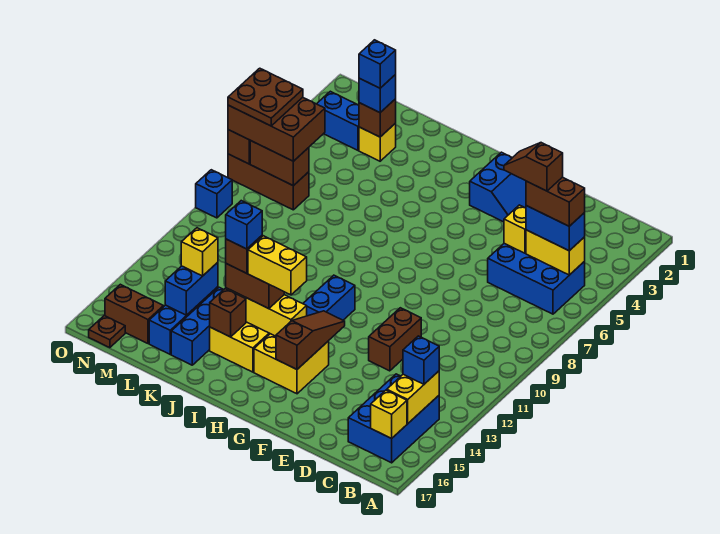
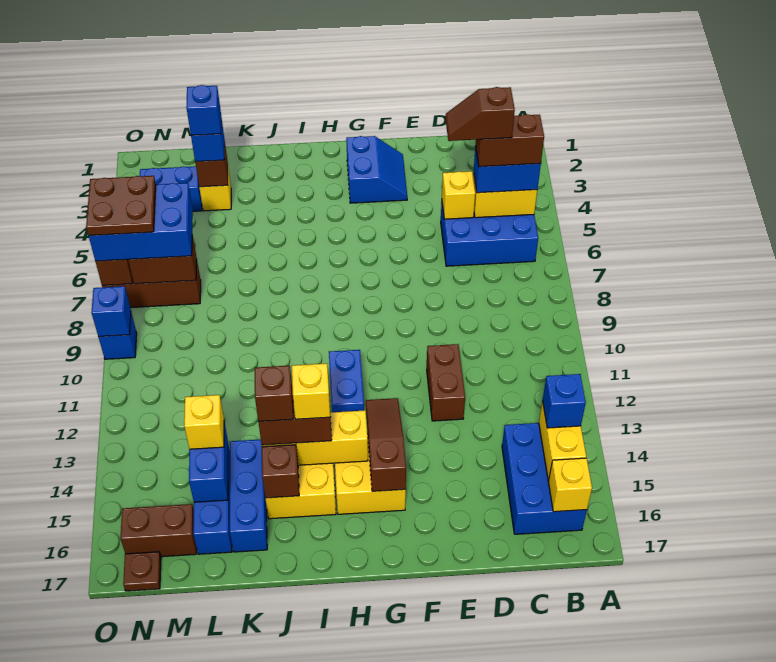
yellow brick H14:I14 level 4 -> yellow brick I14 level 4
blue brick J14 level 5 -> blue brick O9 level 2
brown brick M6:O7 level 3 -> blue brick M6:O7 level 3

